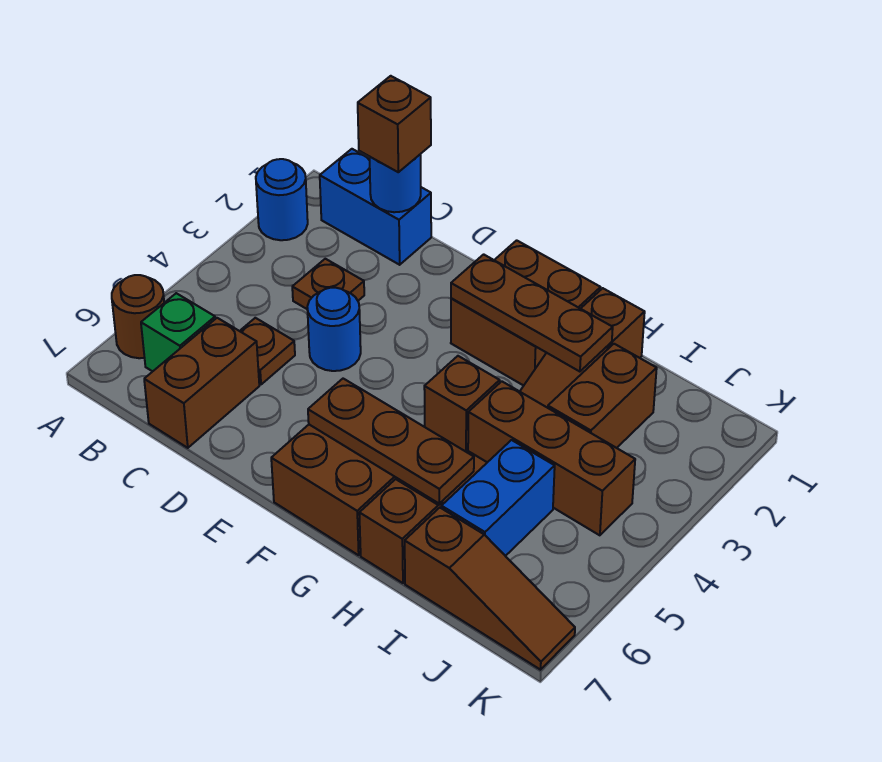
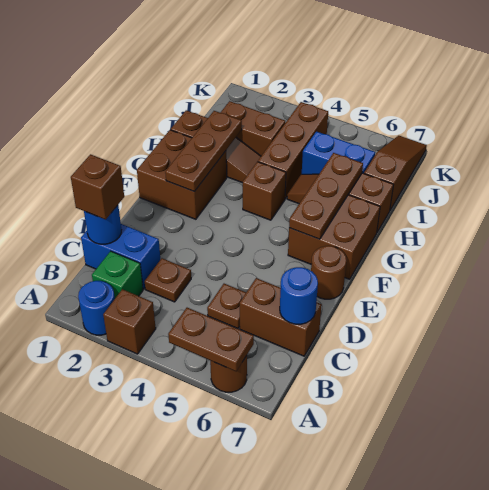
none -> brown brick A3 level 1
none -> brown plate A5:A6 level 2
blue brick B1:C1 level 1 -> blue brick C1:C2 level 1
green brick B6 level 1 -> green brick B2 level 1
blue round brick D4 level 1 -> blue round brick C7 level 2
none -> brown round brick E7 level 1

